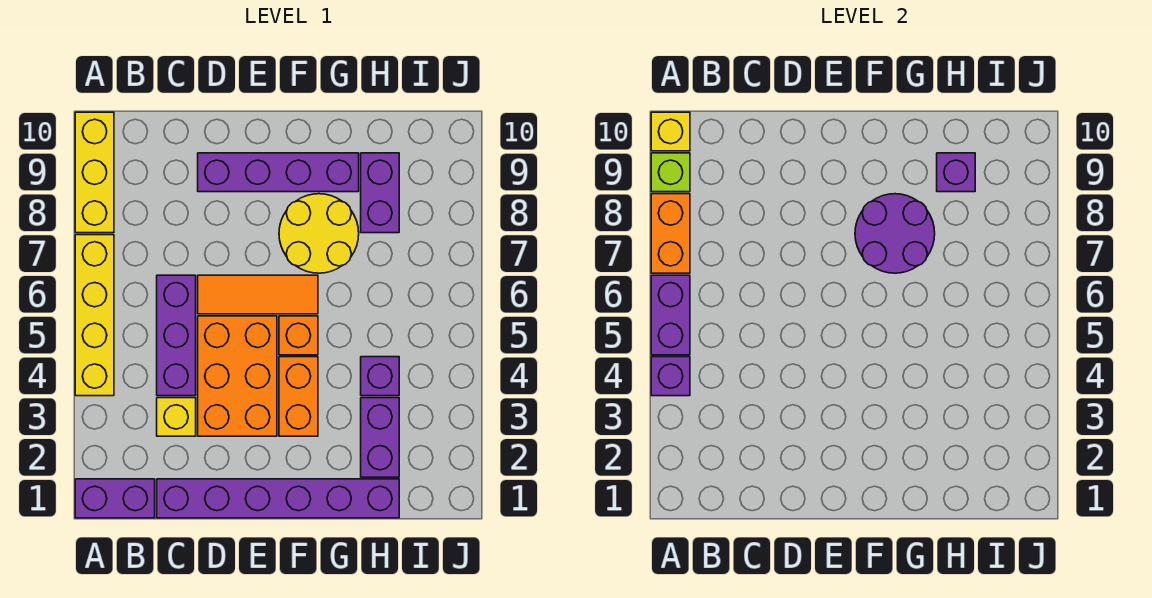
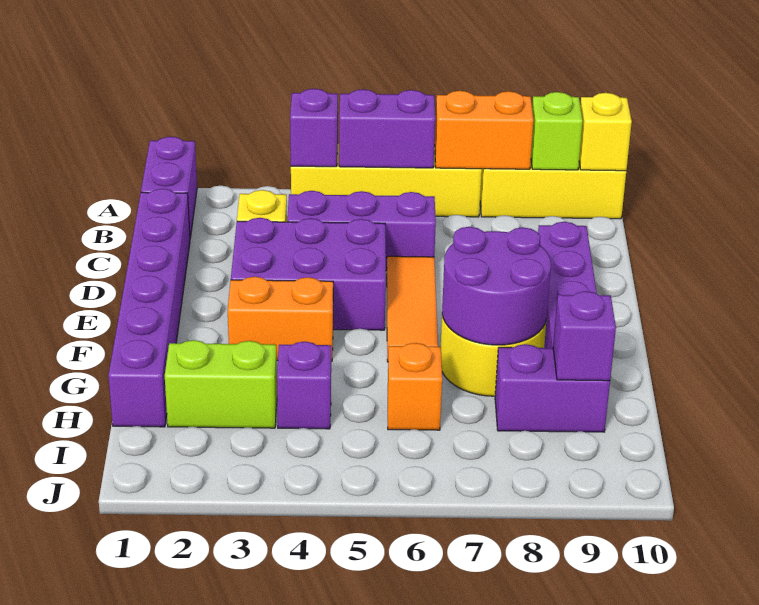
orange brick D3:E5 level 1 -> purple brick D3:E5 level 1
orange brick F5 level 1 -> orange brick H6 level 1
purple brick H2:H3 level 1 -> lime brick H2:H3 level 1

